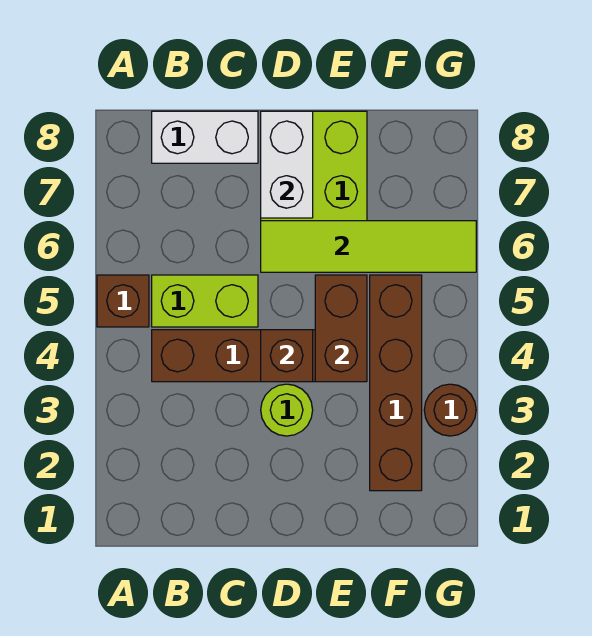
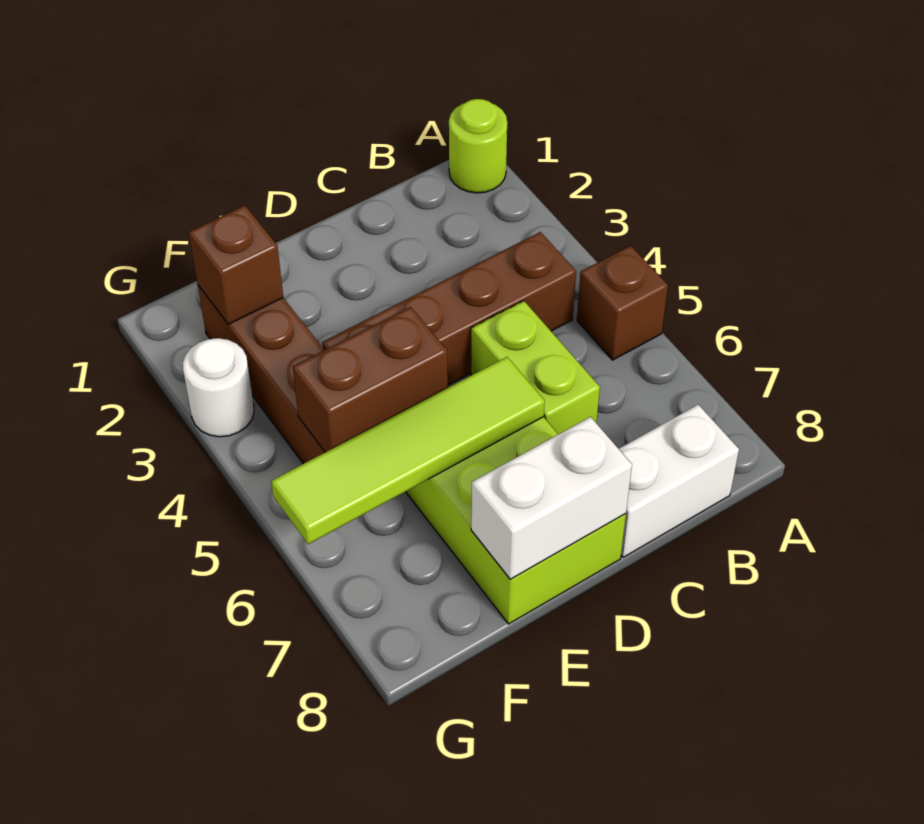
lime brick B5:C5 level 1 -> lime brick C5:C6 level 1
lime round brick D3 level 1 -> lime round brick A1 level 1
brown brick D4 level 2 -> brown brick F2 level 2
white brick D7:D8 level 2 -> white brick D8:E8 level 2
brown brick E4:E5 level 2 -> brown brick E5:F5 level 2
brown round brick G3 level 1 -> white round brick G3 level 1

